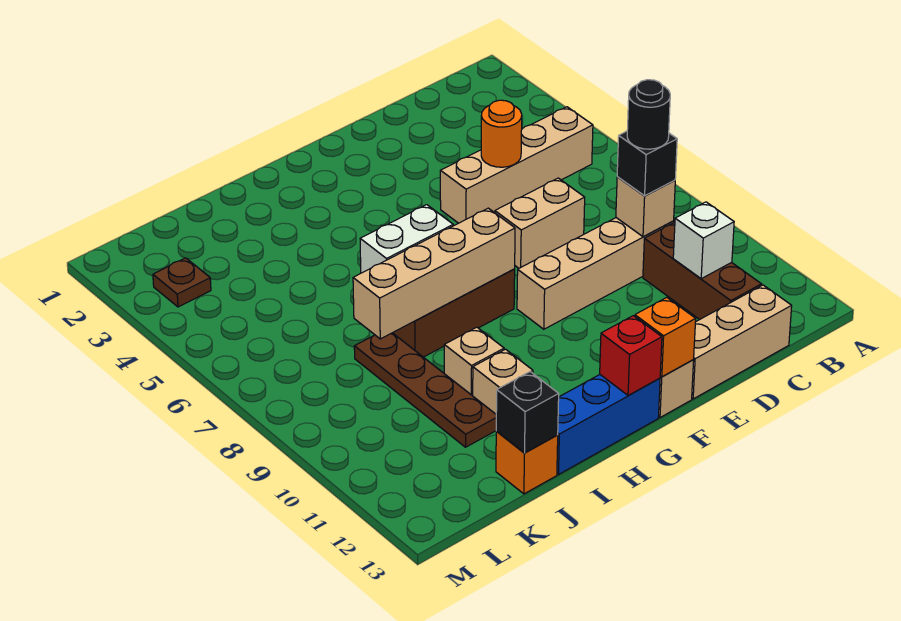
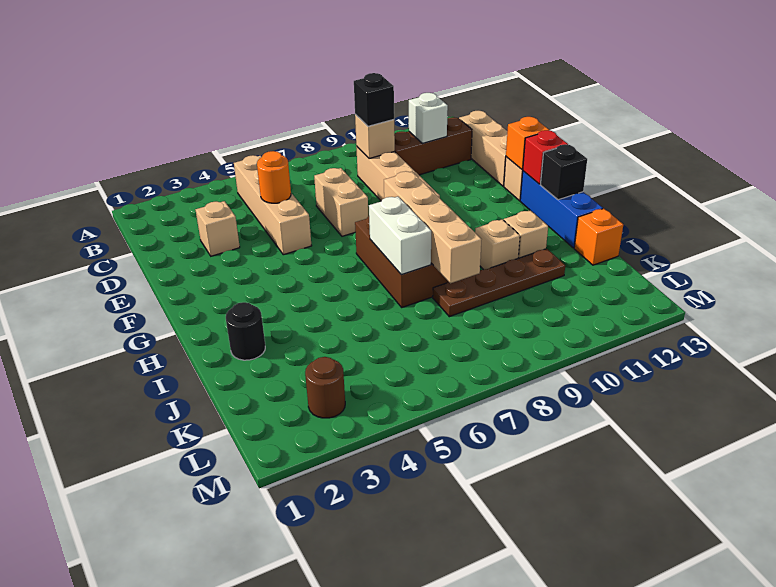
black round brick C9 level 4 -> black round brick I2 level 1
none -> tan brick D3 level 1
black brick J13 level 2 -> black brick H13 level 2
brown plate L3 level 1 -> brown round brick L3 level 1

